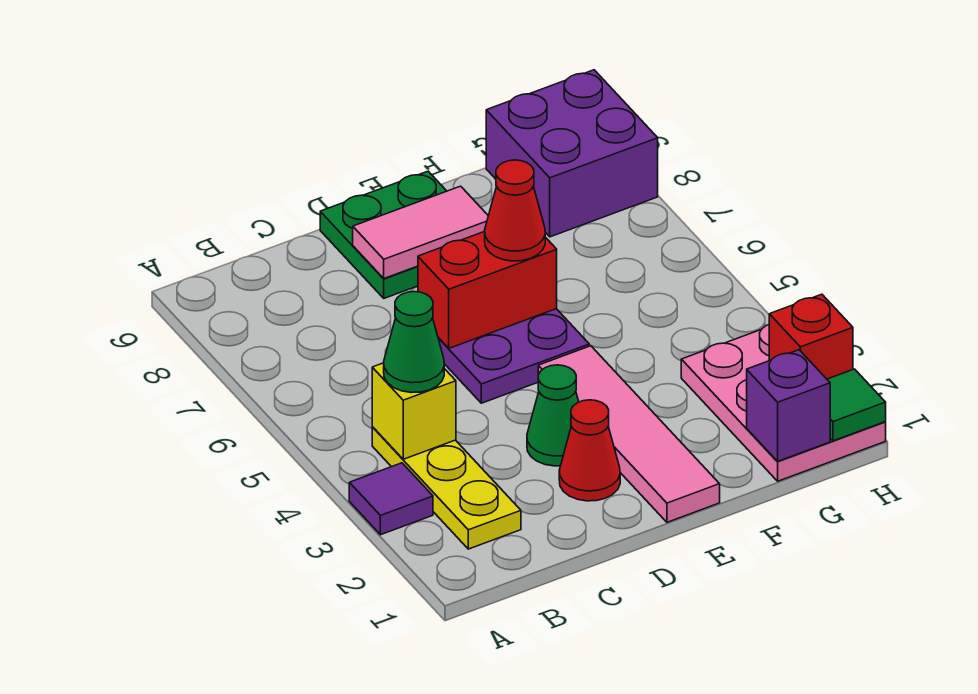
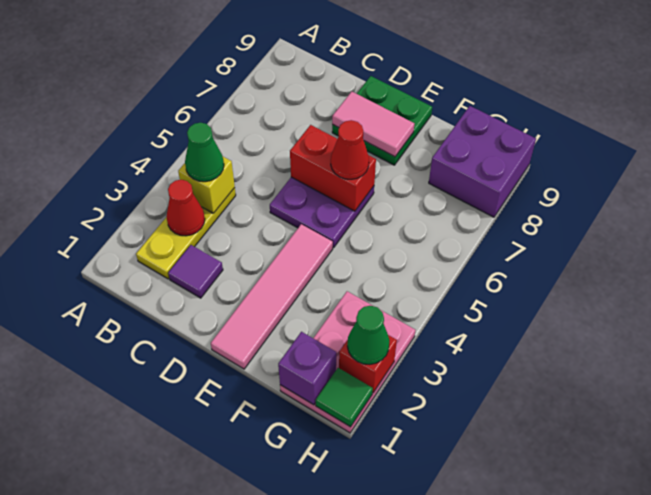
purple tile A3 level 1 -> purple tile C2 level 1
red cone D2 level 1 -> red cone B3 level 2
green cone D3 level 1 -> green cone H2 level 3

